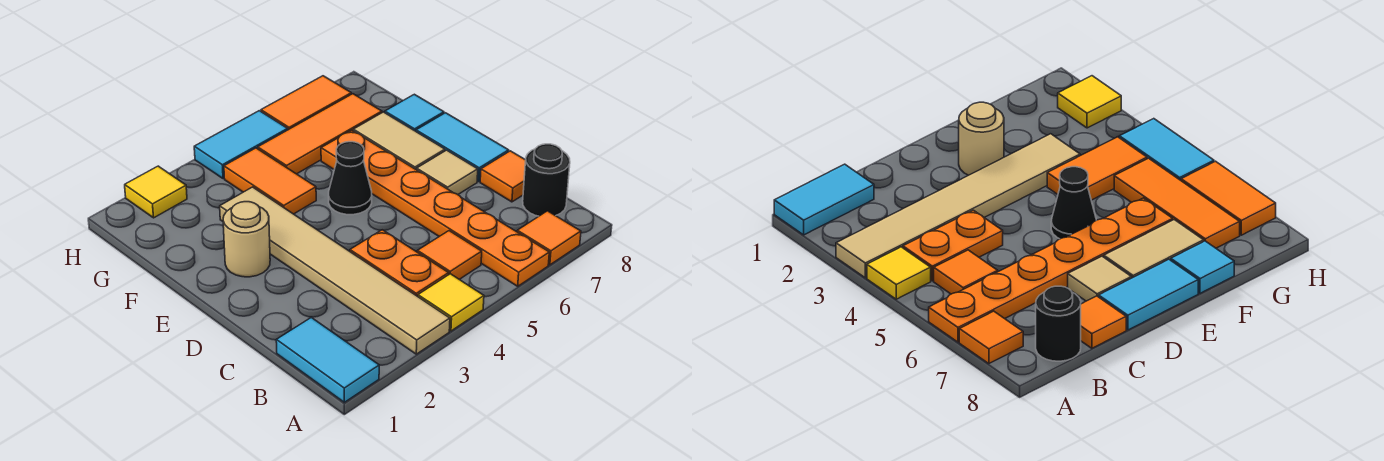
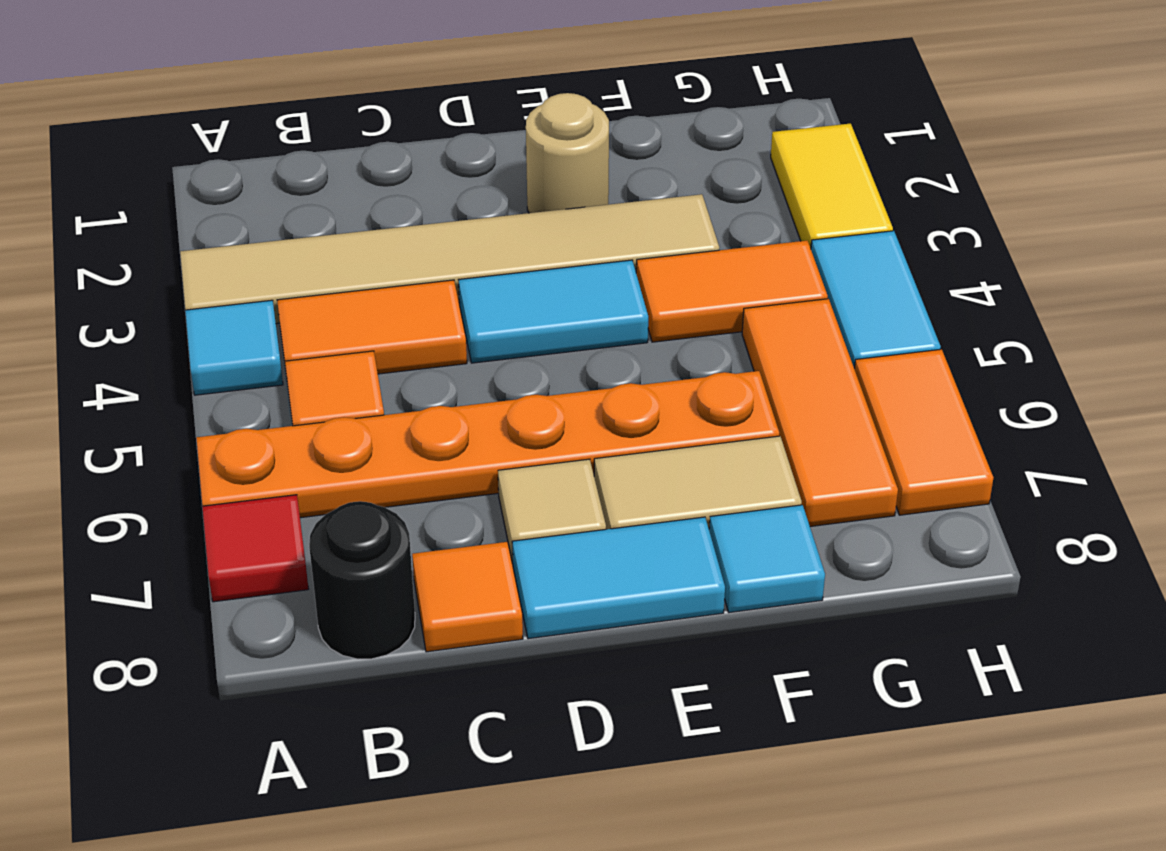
cyan tile A1:B1 level 1 -> cyan tile D4:E4 level 1
yellow tile A4 level 1 -> cyan tile A4 level 1
orange tile A7 level 1 -> red tile A7 level 1
orange plate B4:C4 level 1 -> orange tile B4:C4 level 1
black cone E5 level 1 -> none
yellow tile H2 level 1 -> yellow tile H2:H3 level 1

